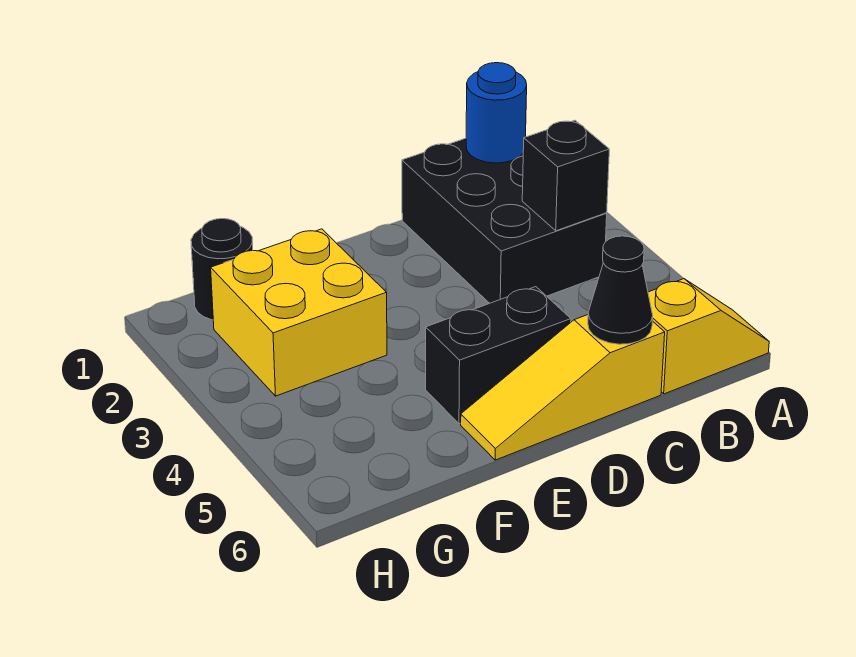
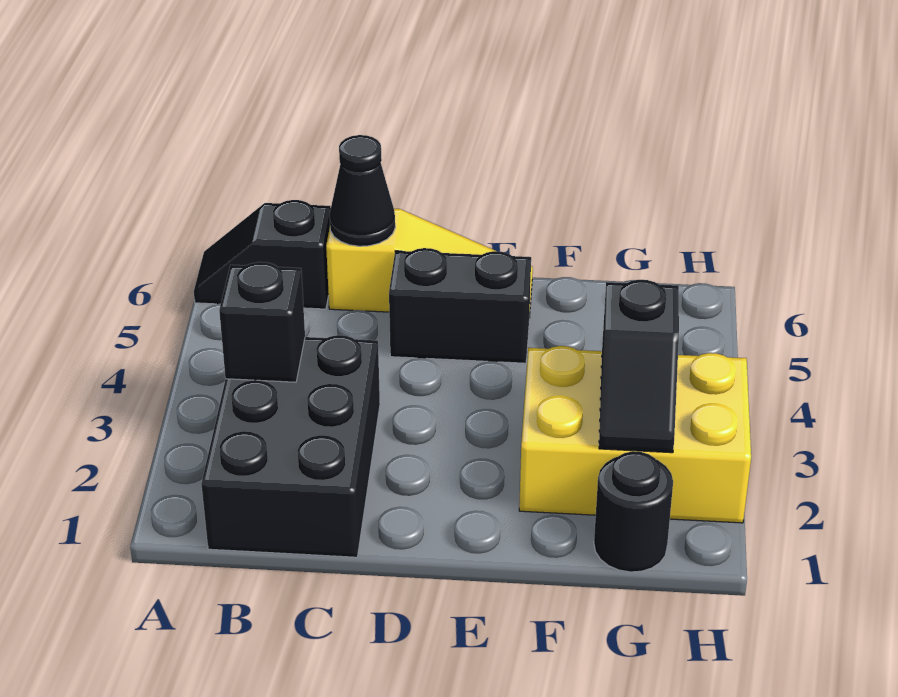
yellow slope A6:B6 level 1 top B -> black slope A6:B6 level 1 top B
blue round brick B1 level 2 -> none
yellow brick F2:G3 level 1 -> yellow brick F2:H3 level 1
none -> black slope G2:G3 level 2 top 3

